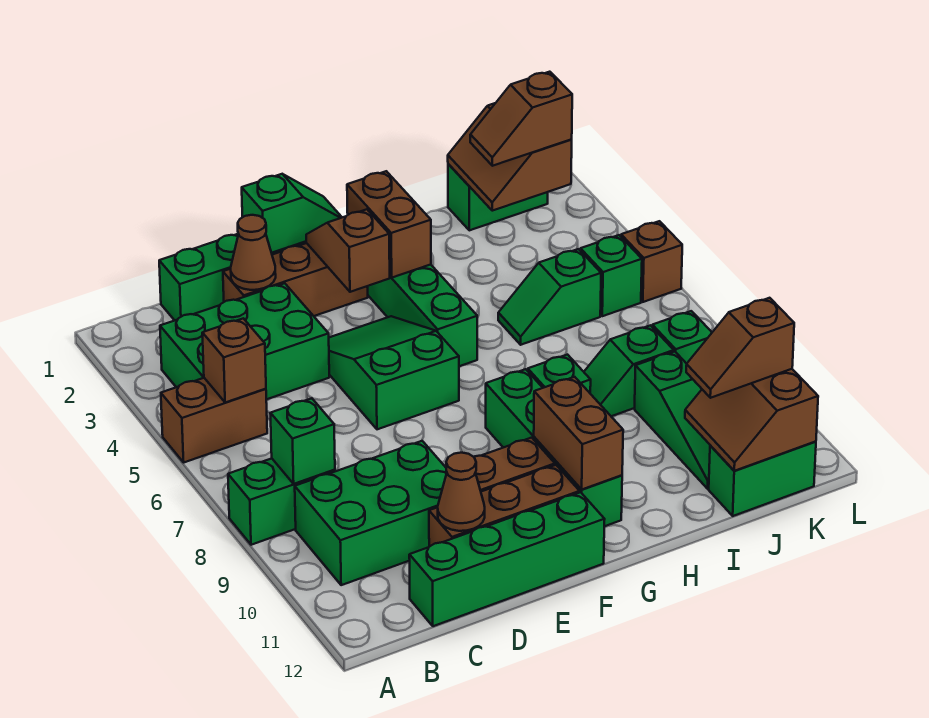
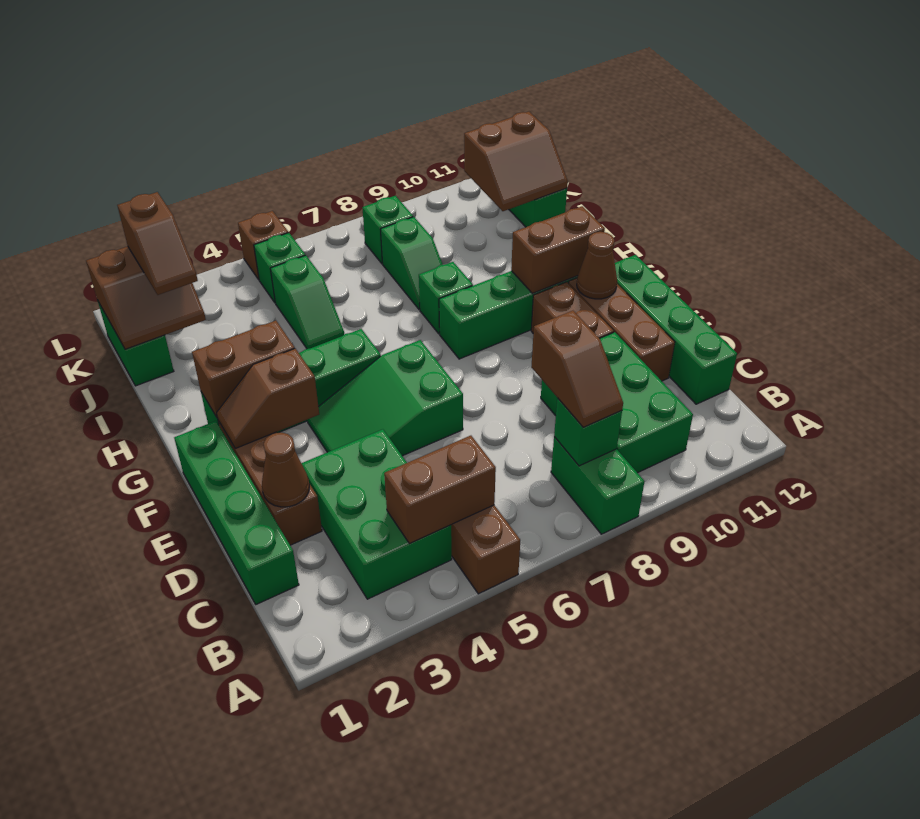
brown brick B5 level 2 -> brown brick B4:B5 level 2
brown cone D11 level 2 -> brown cone F11 level 2
green slope E1:F1 level 2 top E -> none
green slope J9:J11 level 1 top 9 -> none
brown slope J11:K11 level 3 top K -> brown slope B8:C8 level 3 top C

